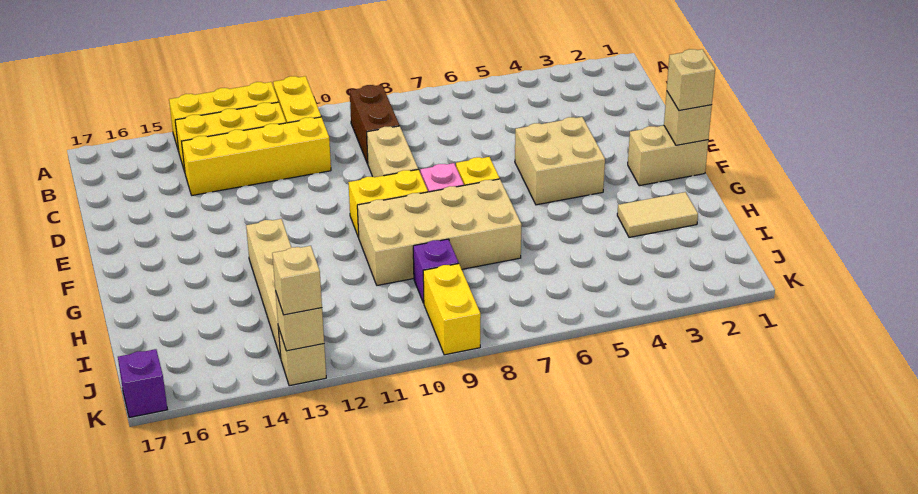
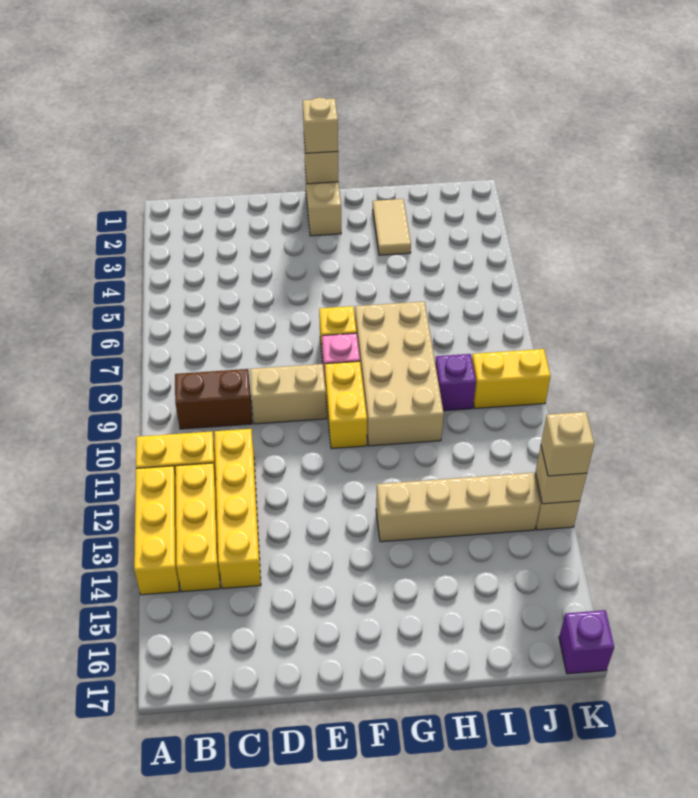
tan brick E4:F5 level 1 -> none

